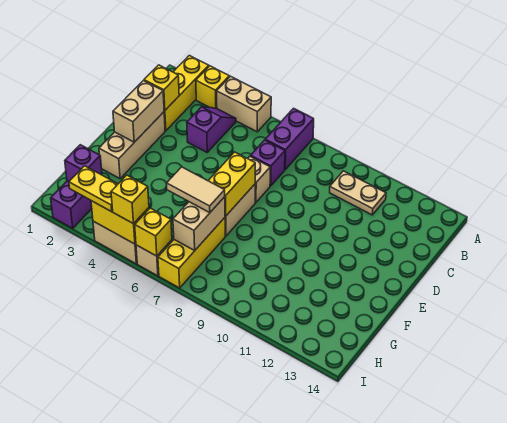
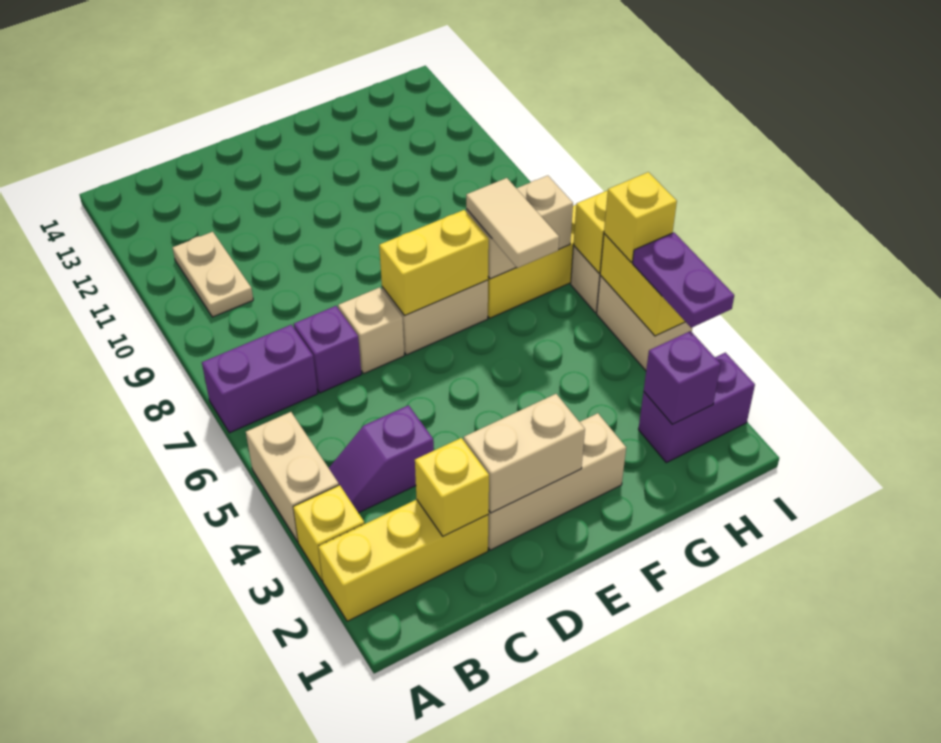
yellow plate I3:I4 level 3 -> purple plate I3:I4 level 3

